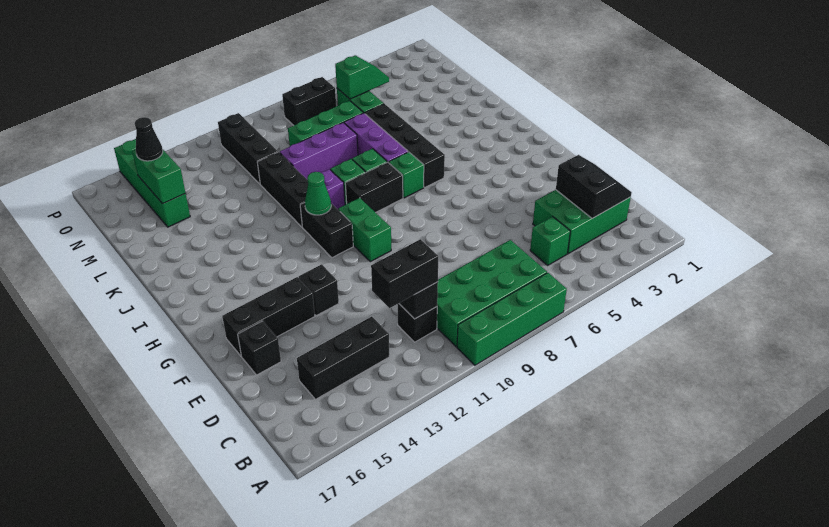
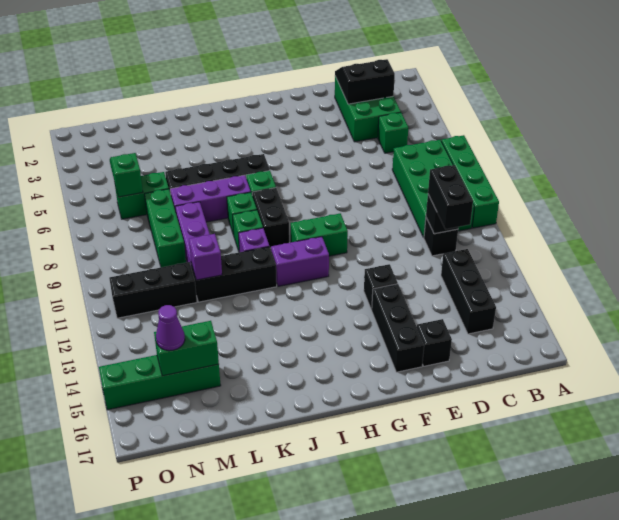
black brick H11:I11 level 1 -> purple brick H11:I11 level 1
green cone I11 level 2 -> none
none -> purple brick L11 level 2
black cone N15 level 3 -> purple cone N15 level 3
black brick O7:O8 level 1 -> none

